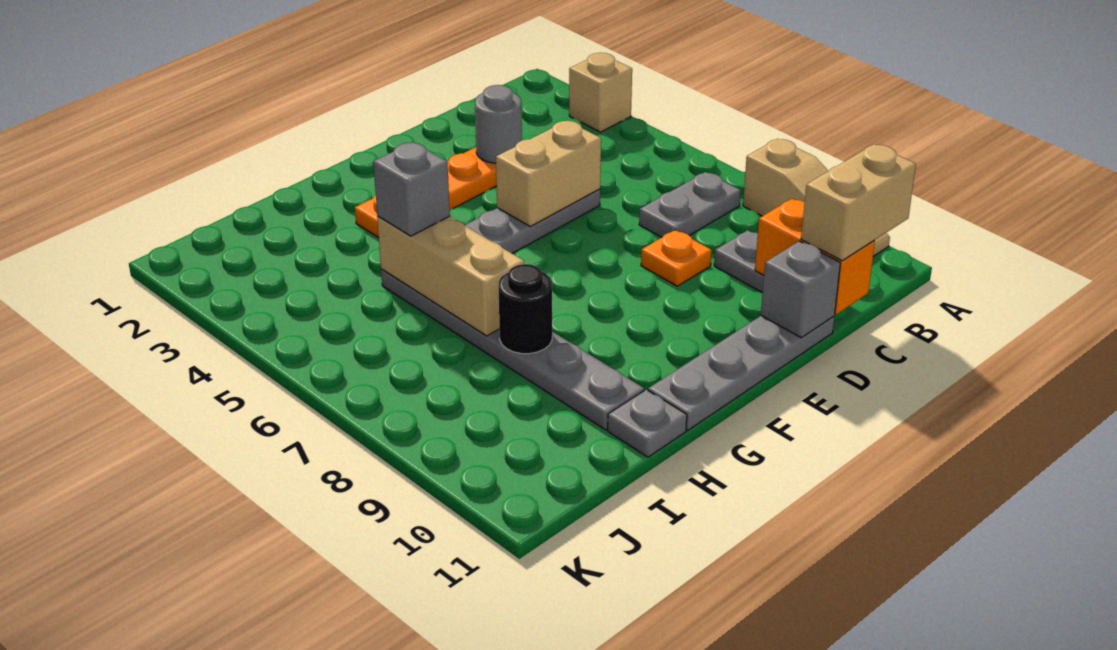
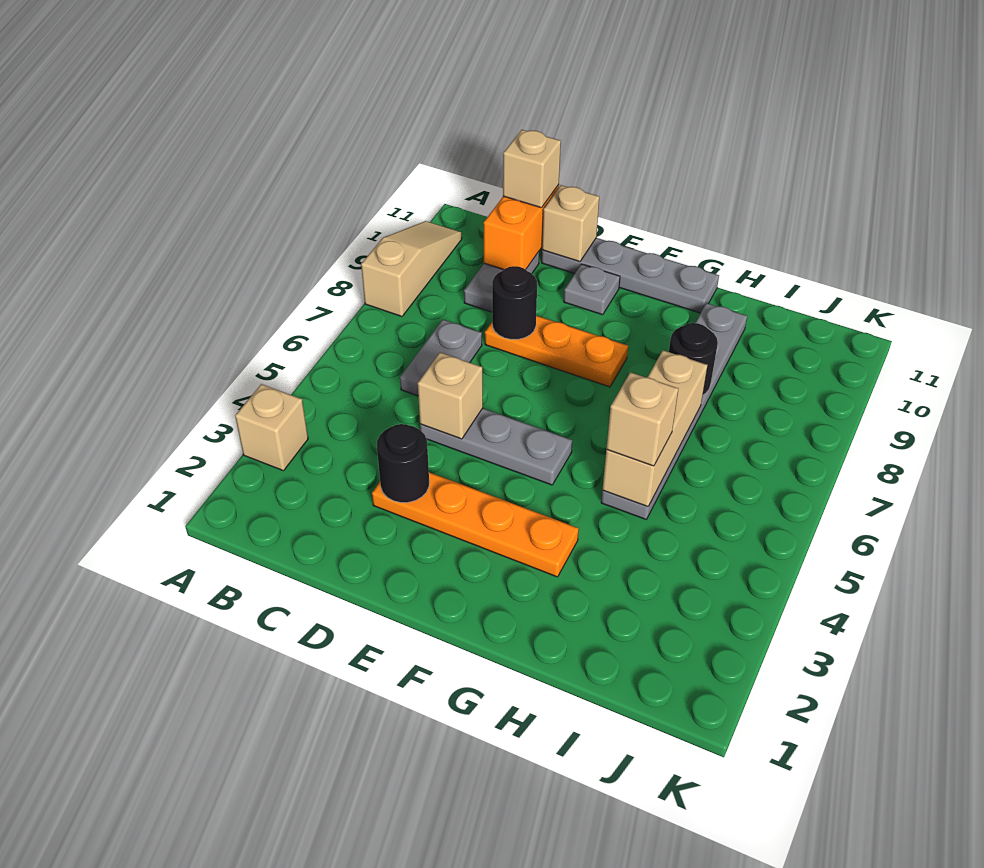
grey plate B7:C7 level 1 -> grey plate C6:C7 level 1
tan brick B11:C11 level 3 -> tan brick C11 level 3
grey round brick D3 level 2 -> black round brick D3 level 2
tan brick D5:E5 level 2 -> tan brick D5 level 2
orange plate D8 level 1 -> orange plate D8:F8 level 1
none -> black round brick D8 level 2
grey brick D11 level 2 -> tan brick D11 level 2
grey brick H5 level 3 -> tan brick H5 level 3
grey plate H11 level 1 -> grey plate E10 level 1

